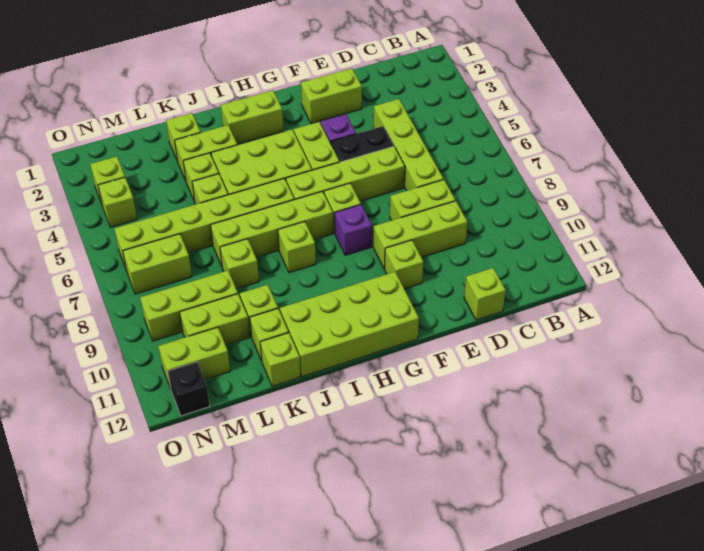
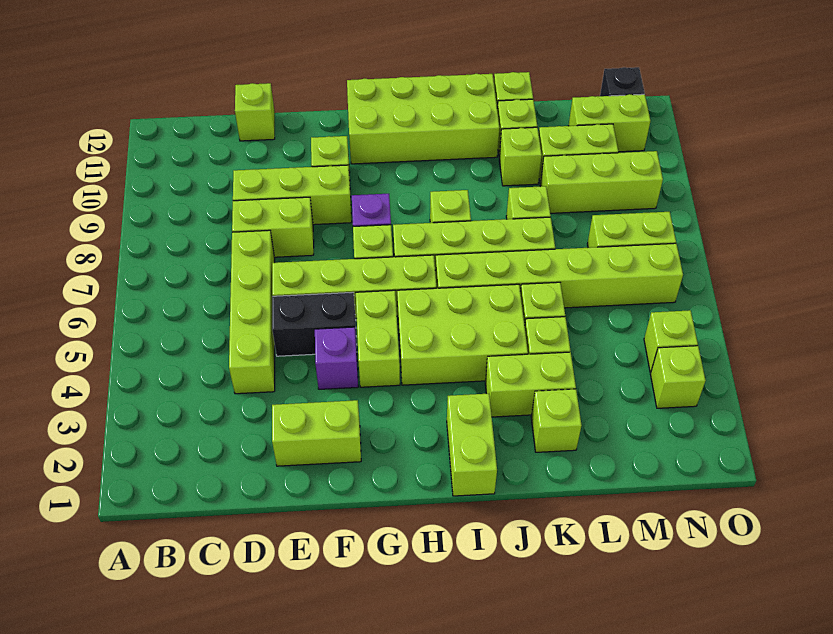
lime brick H2:I2 level 1 -> lime brick I1:I2 level 1

